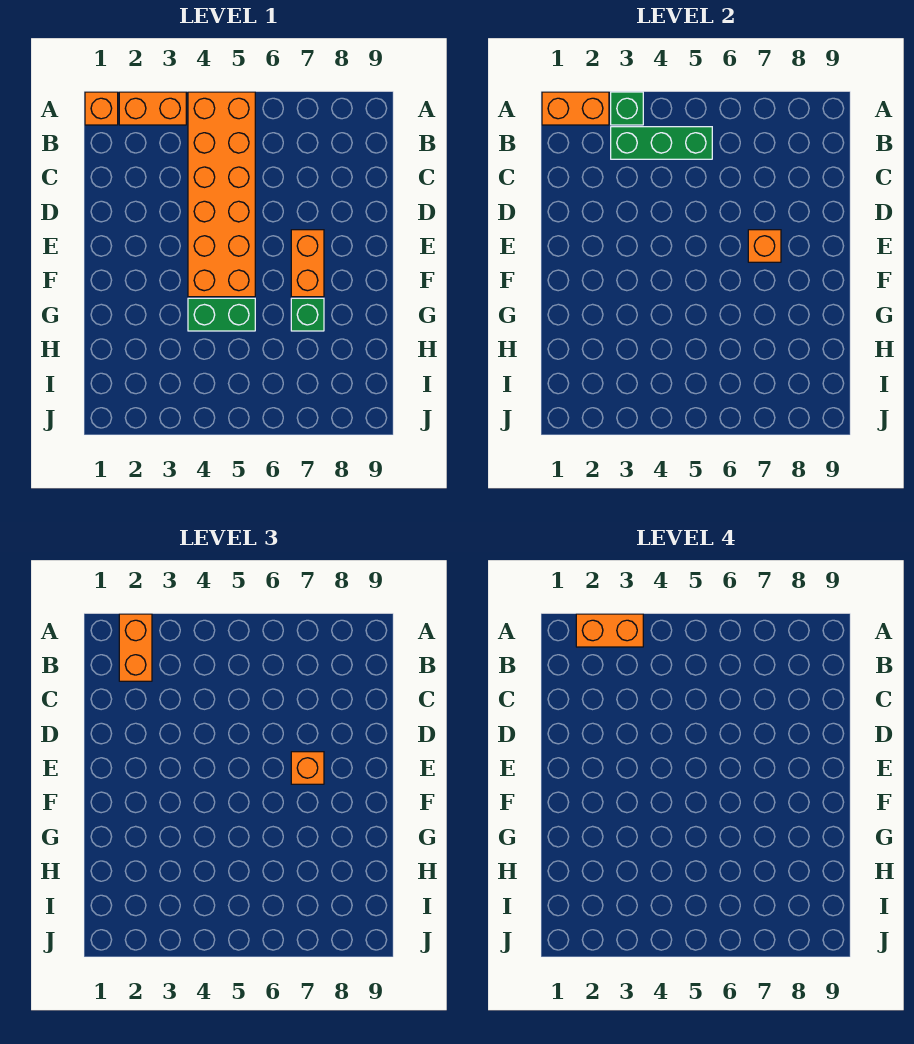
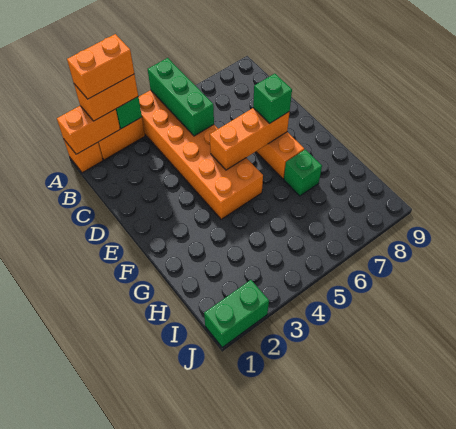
orange brick A2:B2 level 3 -> orange brick A2:A3 level 3
green brick B3:B5 level 2 -> green brick A5:C5 level 2
orange brick E7 level 2 -> orange brick E5:E7 level 2
orange brick E7 level 3 -> green brick E7 level 3
green brick G4:G5 level 1 -> green brick J1:J2 level 1

